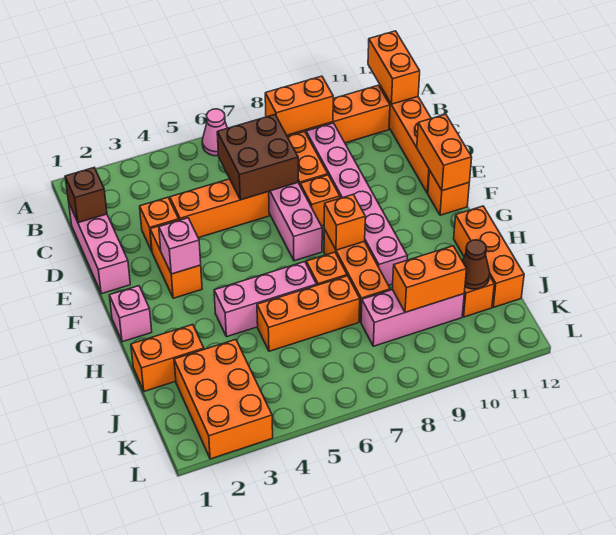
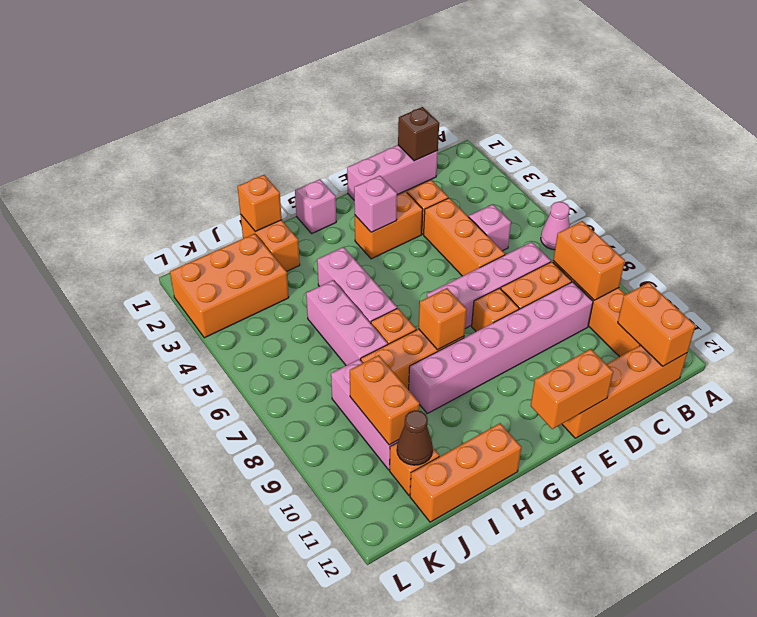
orange brick A12:B12 level 2 -> orange brick B11:B12 level 2
none -> pink brick C5 level 1
brown brick C6:D7 level 2 -> none
orange brick F12 level 1 -> orange brick I1 level 2
orange brick I5:I7 level 1 -> pink brick I5:I7 level 1

